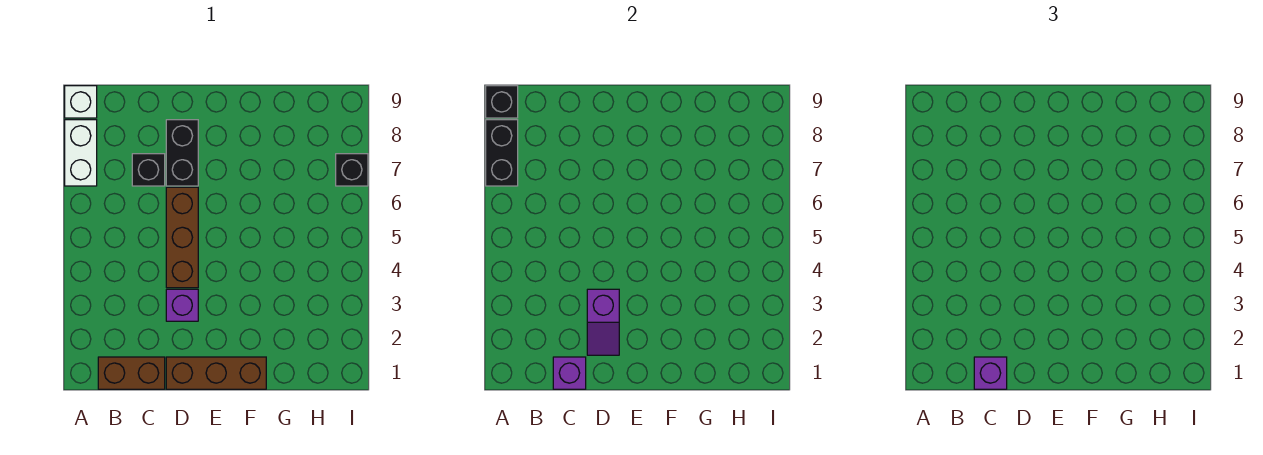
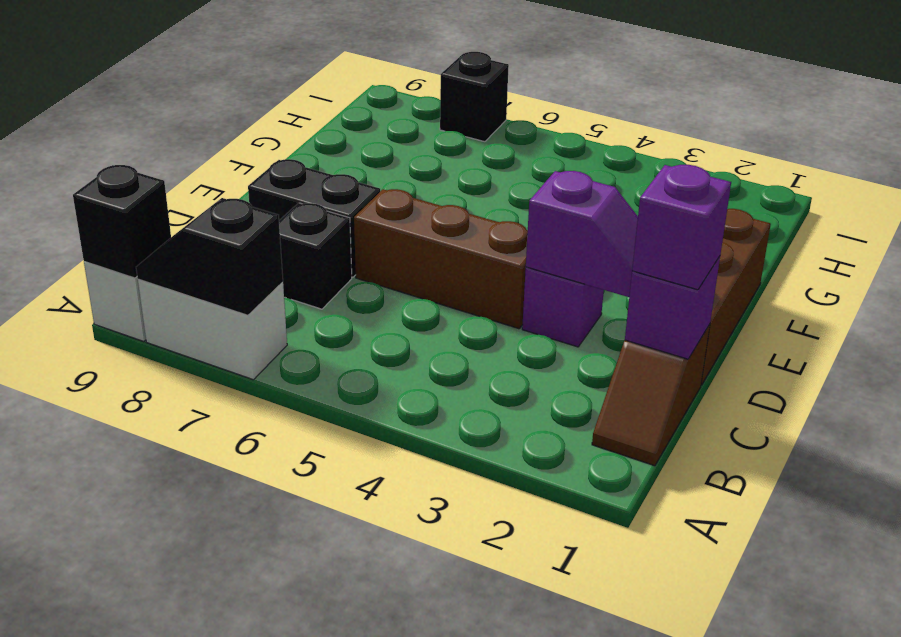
black brick A7:A8 level 2 -> black slope A7:A8 level 2 top 7
brown brick B1:C1 level 1 -> brown slope B1:C1 level 1 top C

